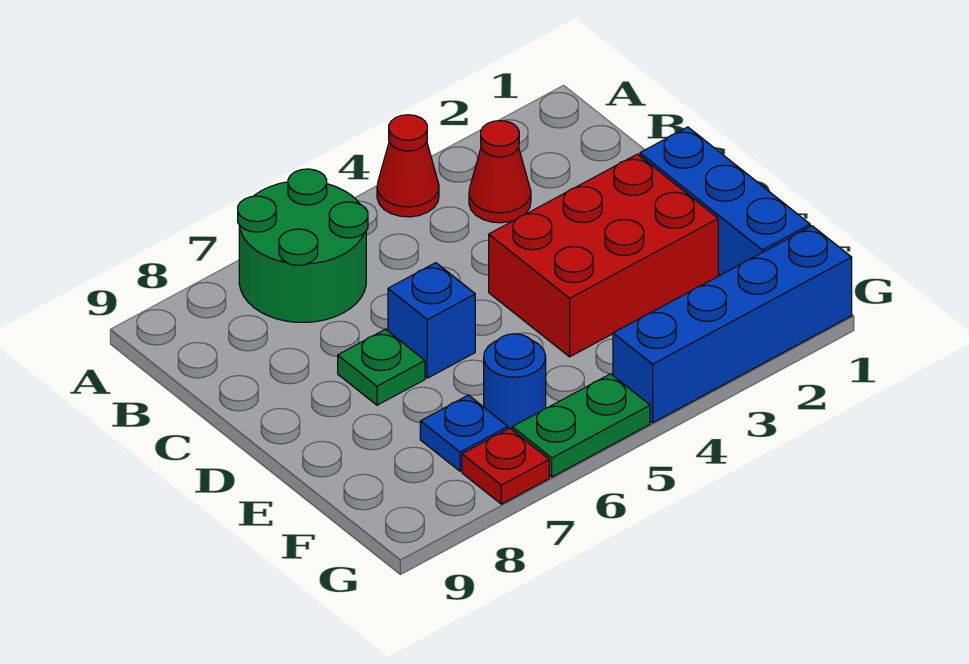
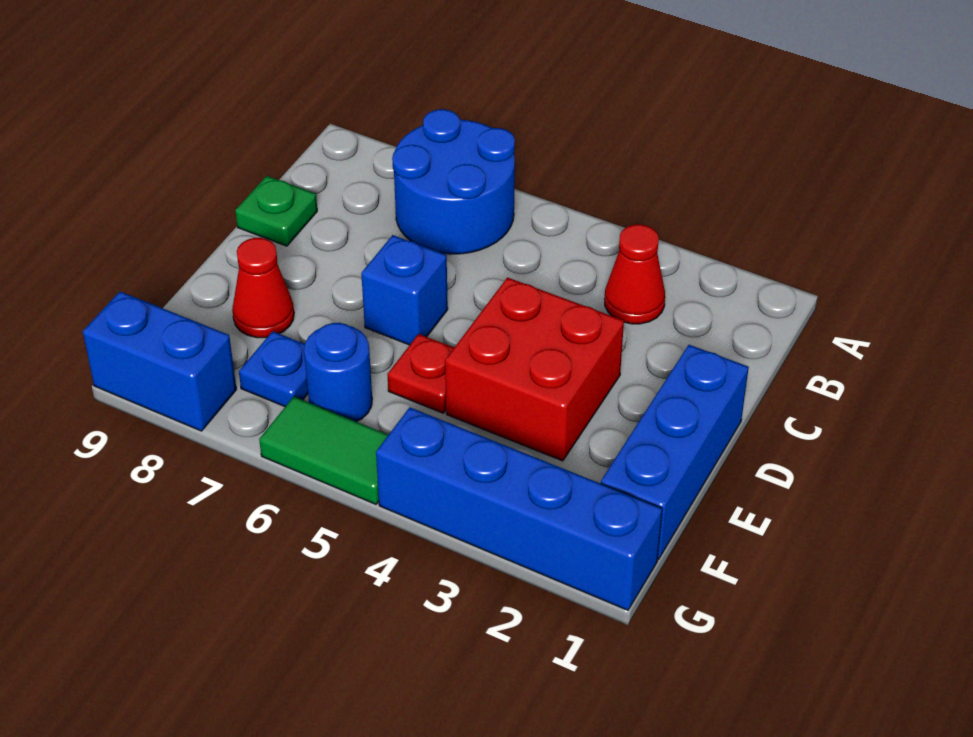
red cone A4 level 1 -> red cone E8 level 1
green round brick A6:B7 level 1 -> blue round brick A6:B7 level 1
red brick D2:E4 level 1 -> red brick D3:E4 level 1
green plate D7 level 1 -> green plate C9 level 1
green plate G5:G6 level 1 -> green tile G5:G6 level 1
red plate G7 level 1 -> red plate E5 level 1
none -> blue brick G8:G9 level 1

